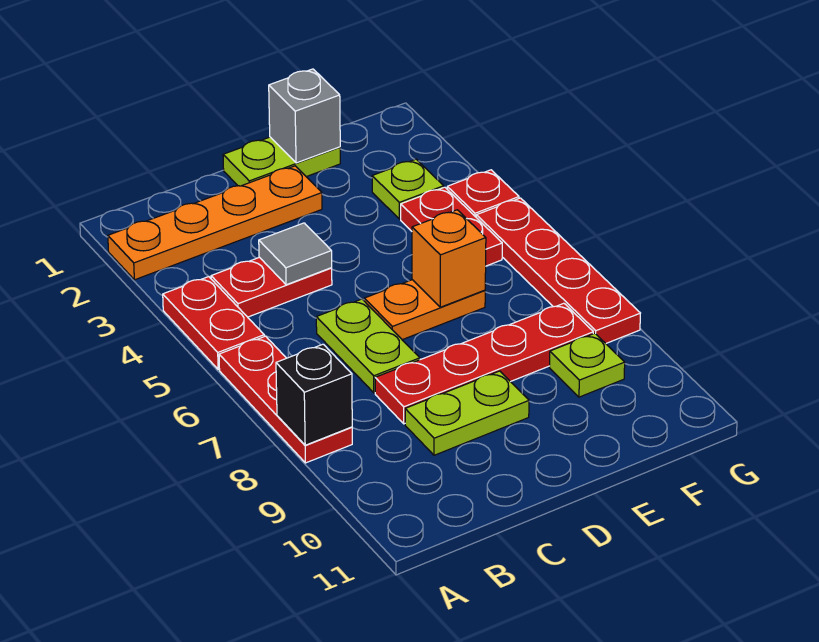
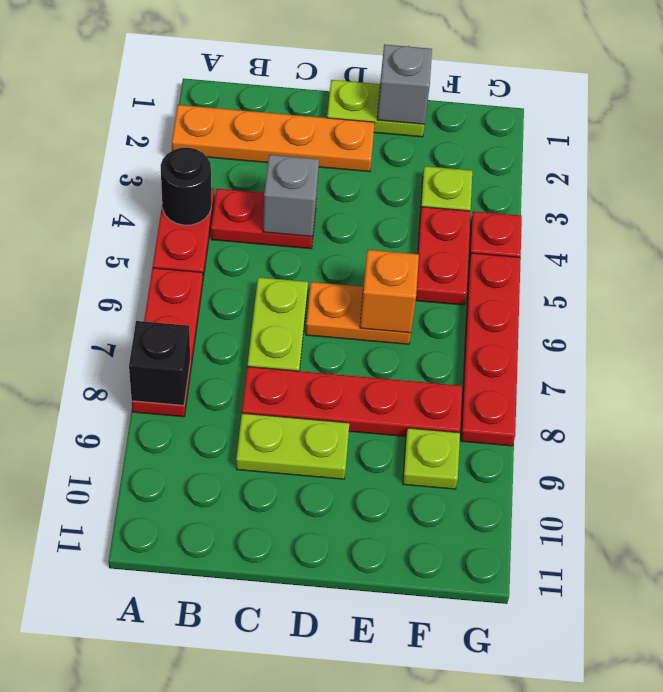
none -> black round brick A4 level 2
grey tile C4 level 2 -> grey brick C4 level 2

